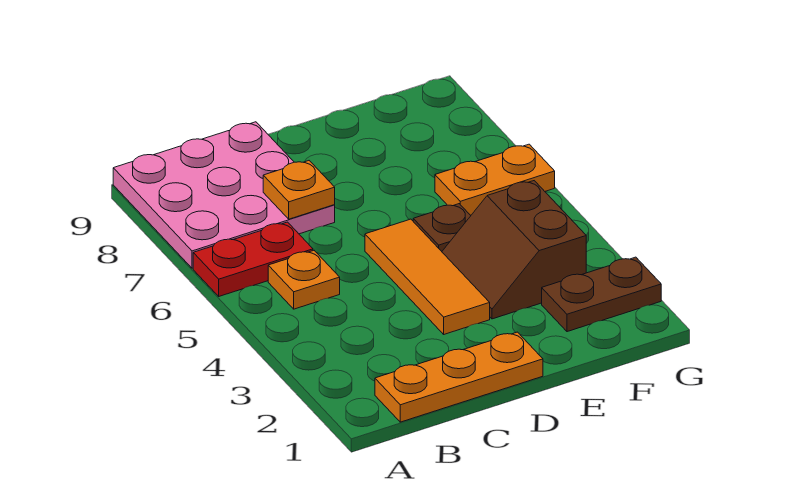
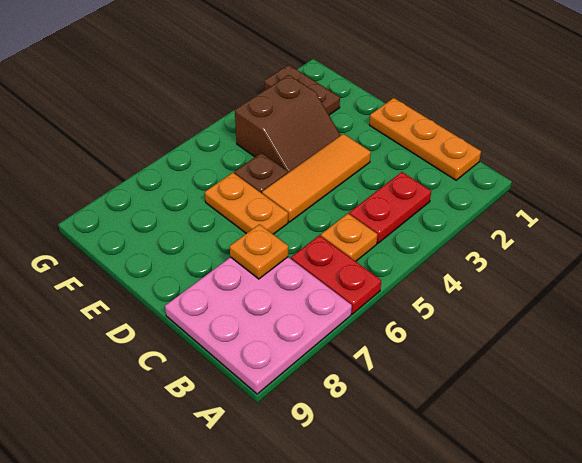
none -> red plate B3:B4 level 1
orange plate F6:G6 level 1 -> orange plate D6:E6 level 1

